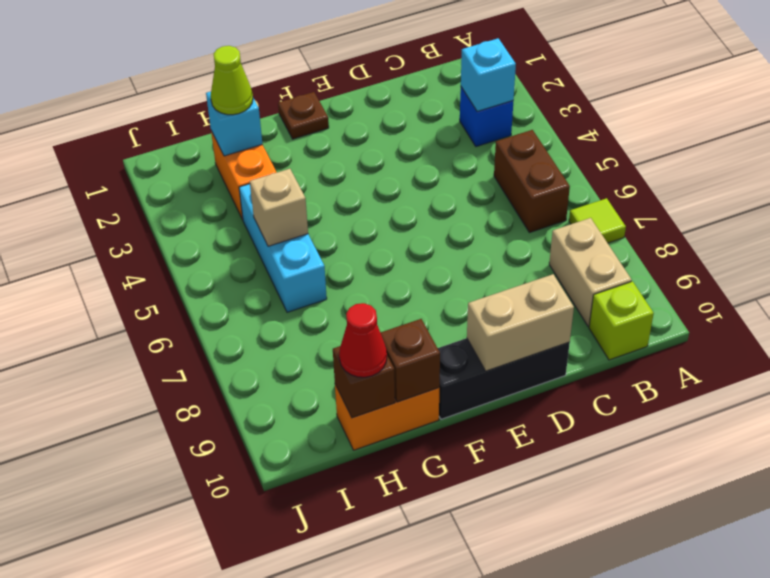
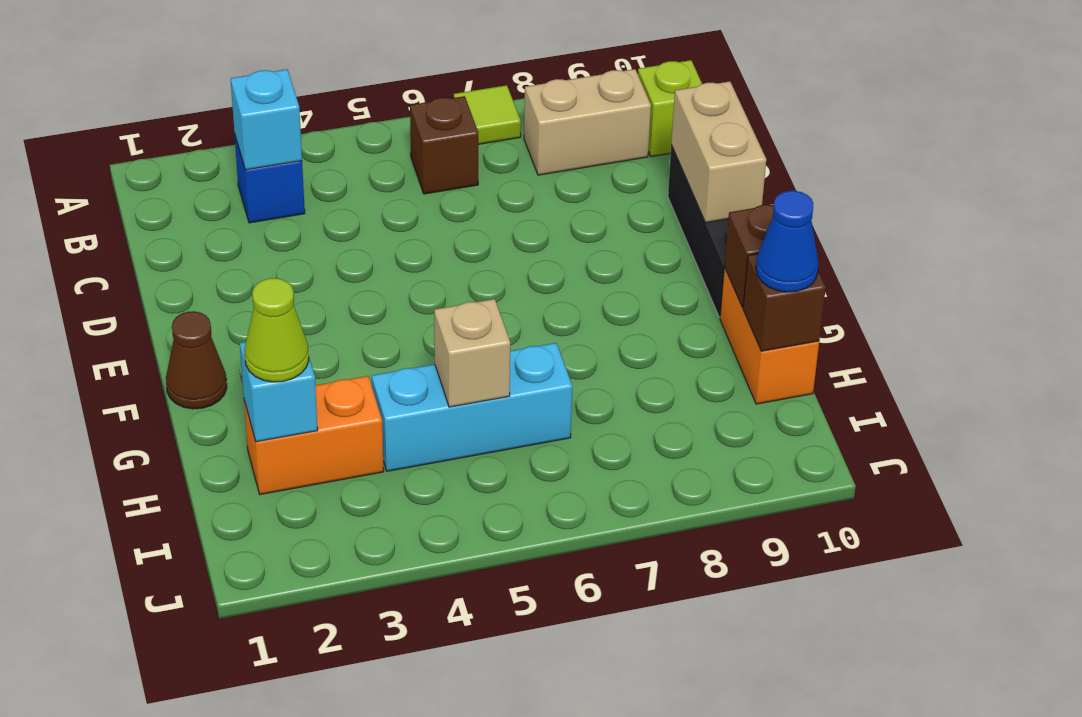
brown brick B5:B6 level 1 -> brown brick B6 level 1
brown plate F1 level 1 -> brown cone F1 level 1
red cone H10 level 3 -> blue cone H10 level 3

